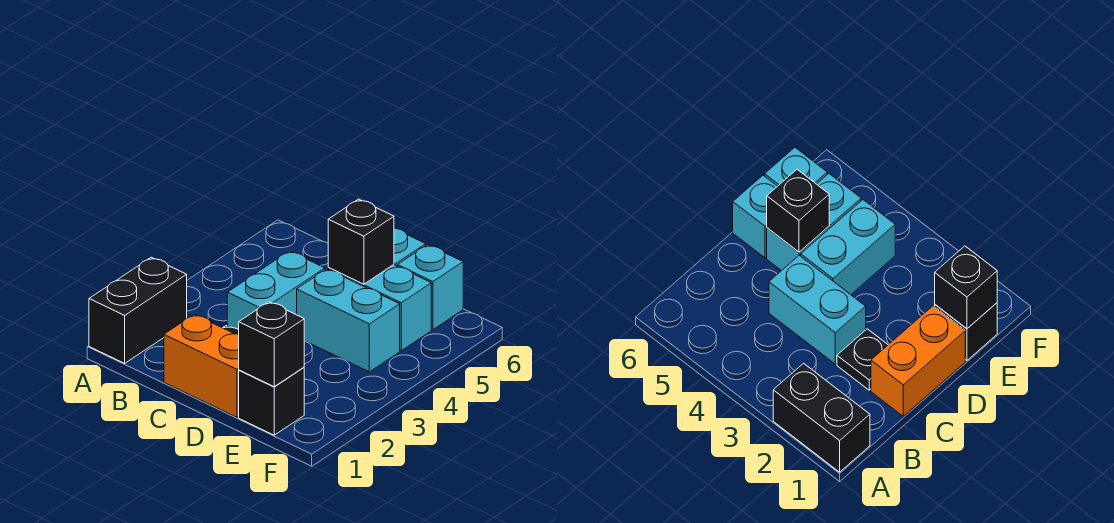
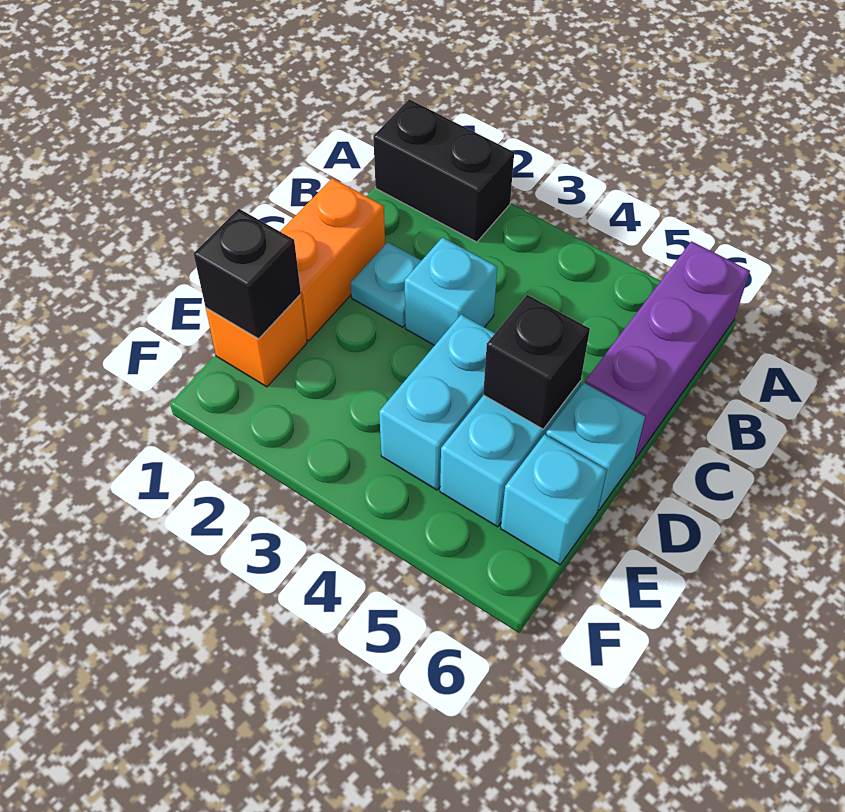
none -> purple brick A6:C6 level 1
black plate C2 level 1 -> cyan plate C2 level 1
cyan brick C3:C4 level 1 -> cyan brick C3 level 1
black brick E1 level 1 -> orange brick E1 level 1

